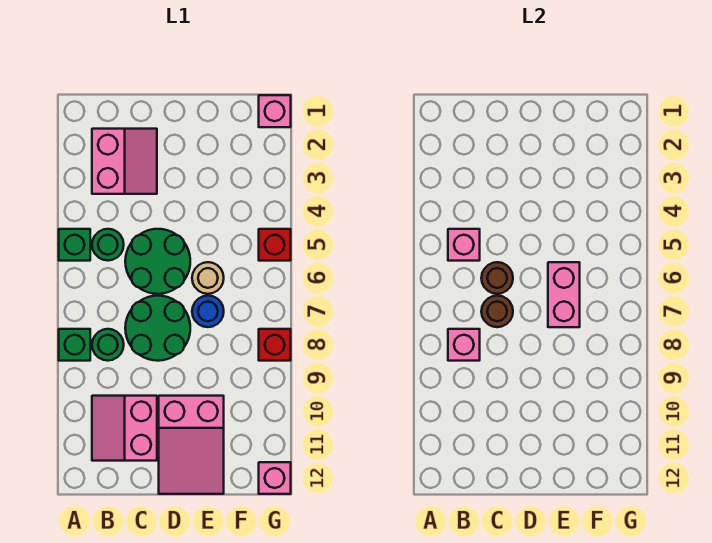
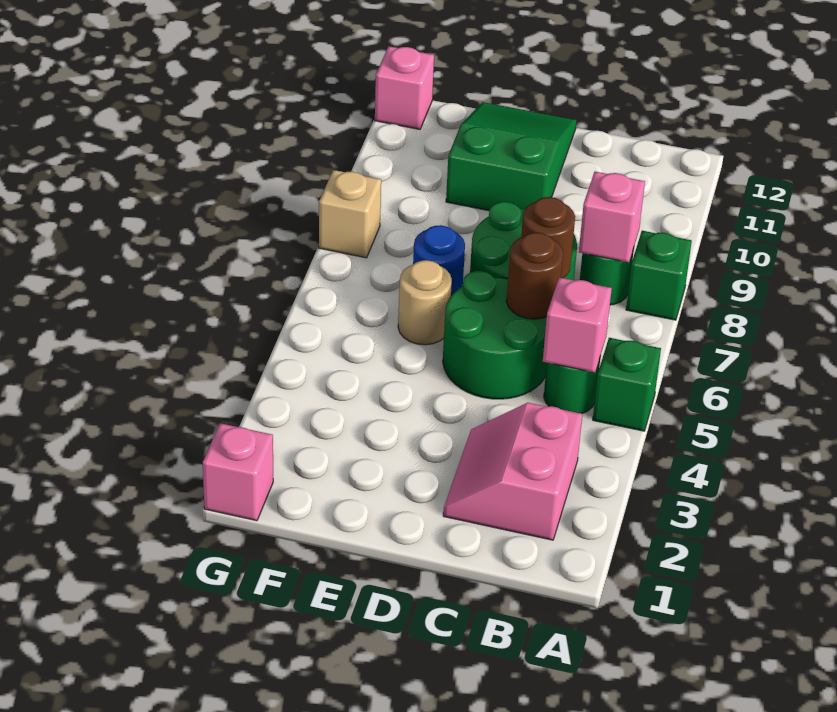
pink slope B10:C11 level 1 top C -> none
pink slope D10:E12 level 1 top 10 -> green slope D10:E12 level 1 top 10
pink brick E6:E7 level 2 -> none
red brick G5 level 1 -> none
red brick G8 level 1 -> tan brick G8 level 1

